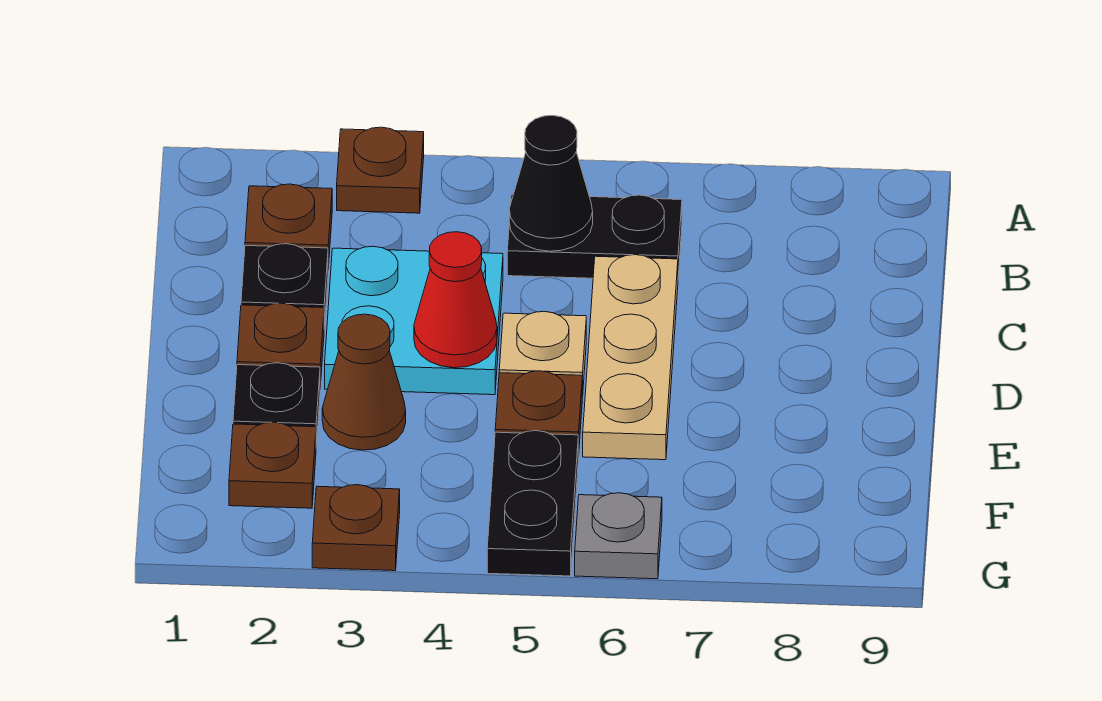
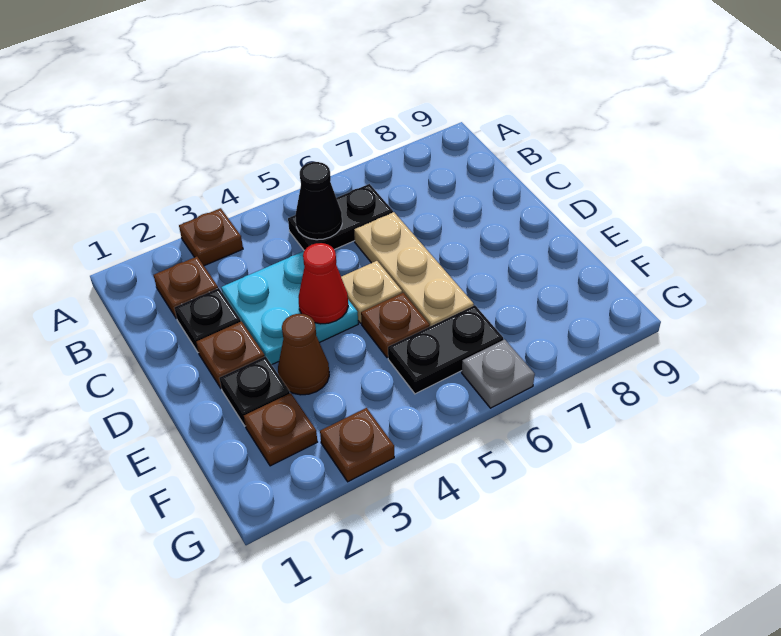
black plate F5:G5 level 1 -> black plate F5:F6 level 1

